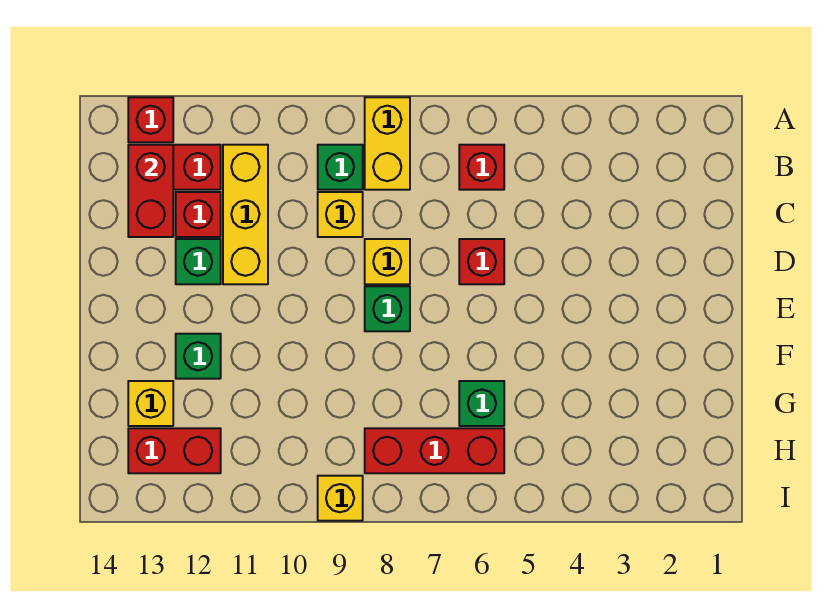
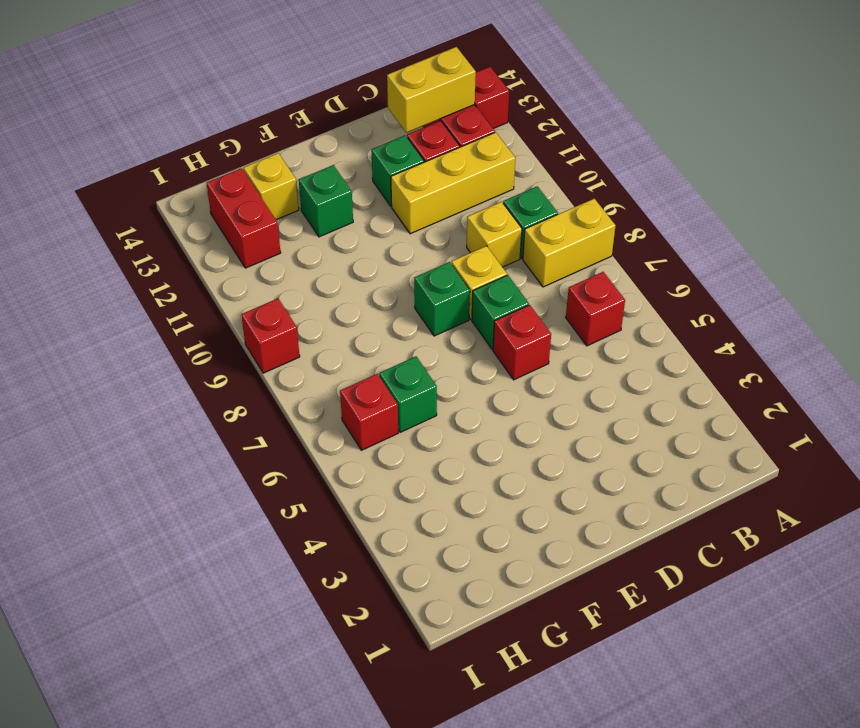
red brick B13:C13 level 2 -> yellow brick B13:C13 level 2
none -> green brick D7 level 1
red brick H6:H8 level 1 -> red brick H6 level 1
yellow brick I9 level 1 -> red brick I9 level 1

